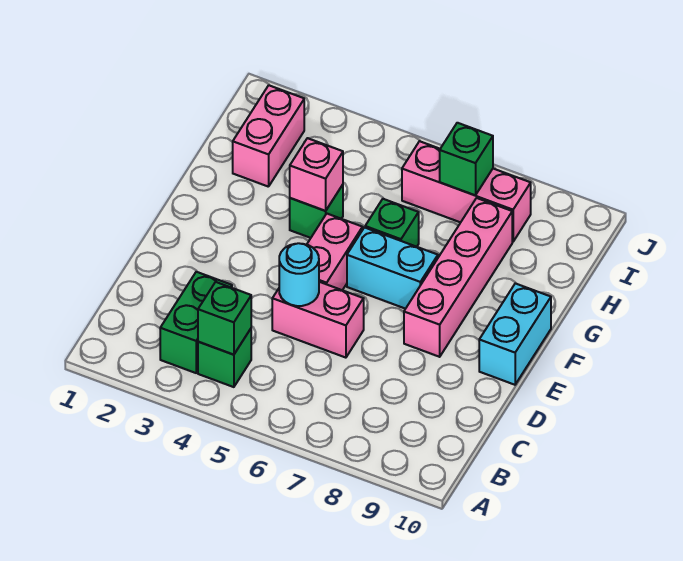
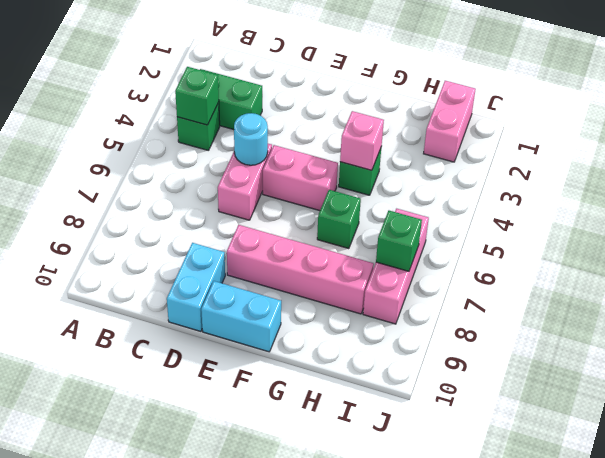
cyan brick F6:F7 level 1 -> cyan brick D9:D10 level 1
pink brick H2:I2 level 1 -> pink brick I1:I2 level 1

